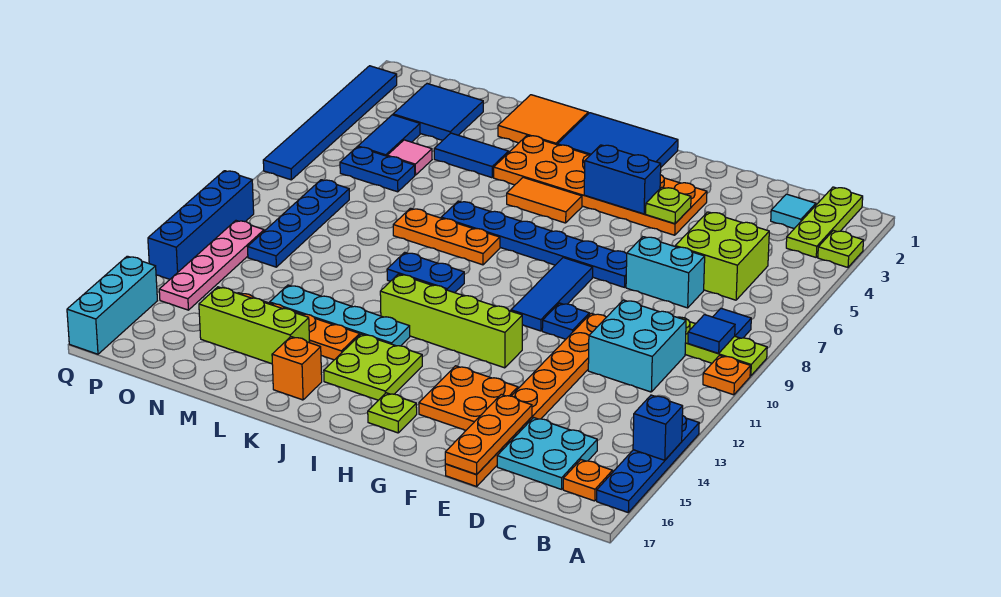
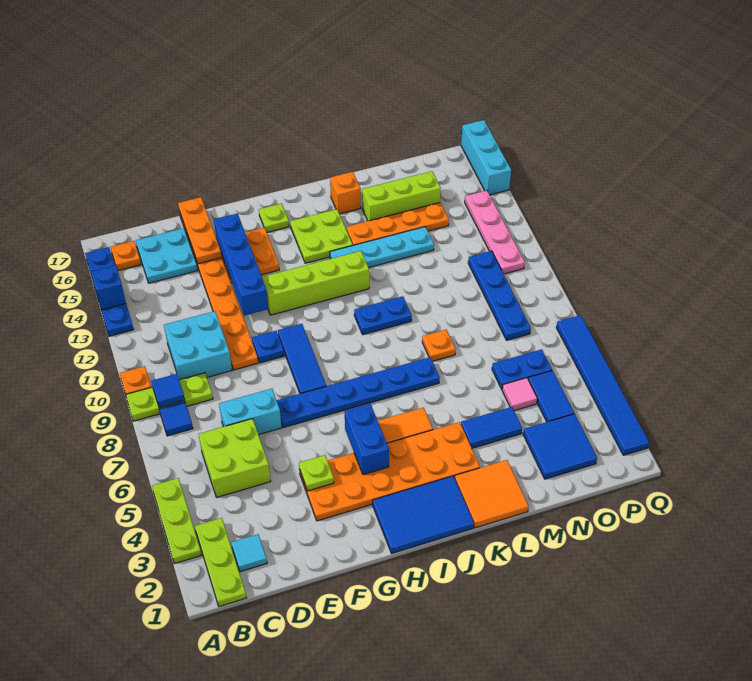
lime plate A3 level 1 -> lime plate A3:A5 level 1
blue brick G4:H4 level 2 -> blue brick H4:H5 level 2
orange plate J8:L8 level 1 -> orange plate L8 level 1
blue brick Q10:Q13 level 1 -> blue brick F12:F15 level 2

